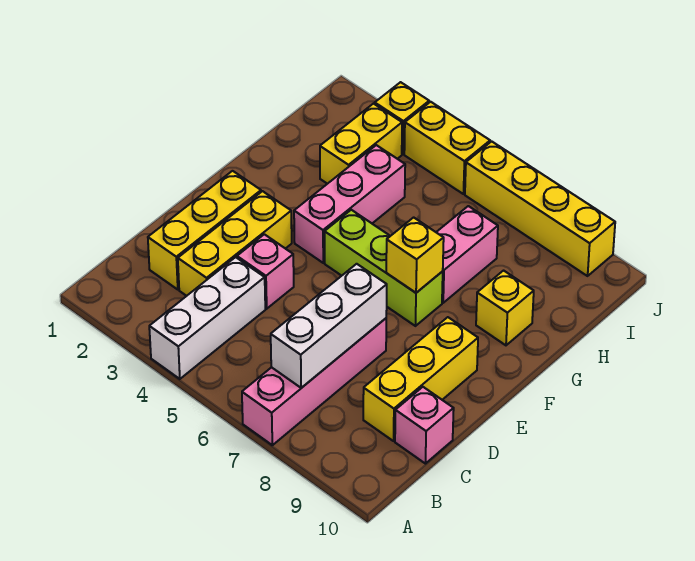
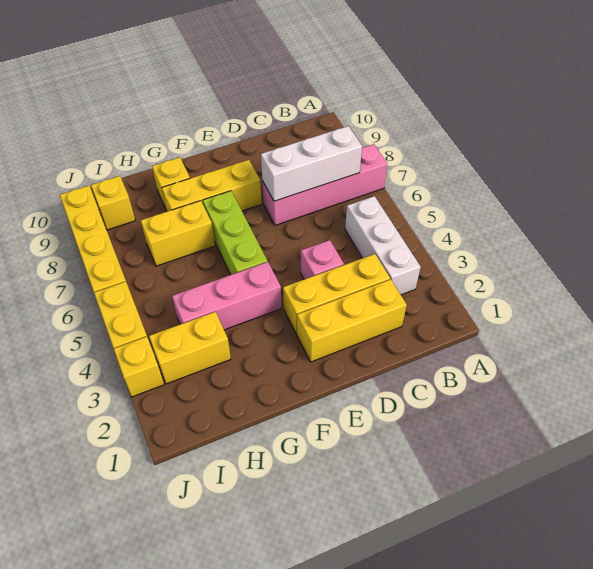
white brick A4:C4 level 1 -> white brick B3:B5 level 1
yellow brick C9:E9 level 1 -> yellow brick E8:G8 level 1
pink brick C10 level 1 -> none
yellow brick F7 level 2 -> yellow brick I9 level 1
pink brick G7:H7 level 1 -> yellow brick G7:H7 level 1

